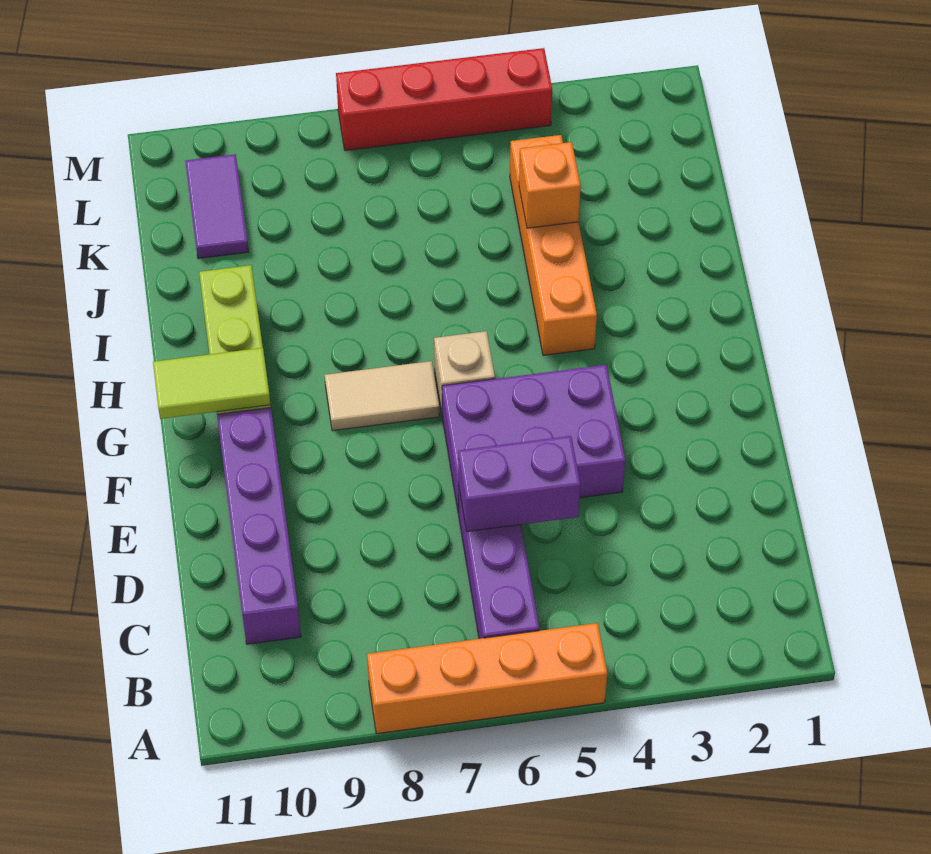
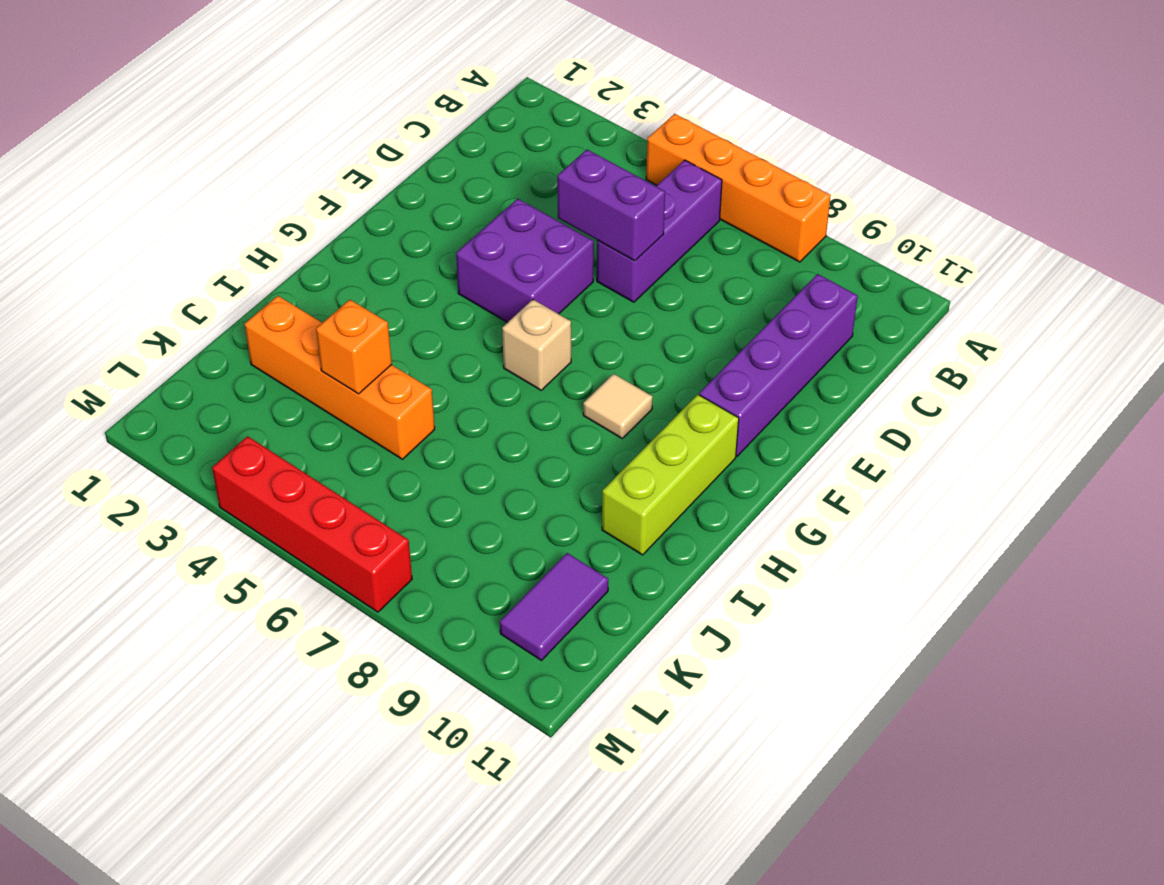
purple brick E4:F6 level 1 -> purple brick E4:F5 level 1
tan tile G7:G8 level 1 -> tan tile G8 level 1
lime tile G10:G11 level 2 -> none
orange brick H4:K4 level 1 -> orange brick J2:J5 level 1

